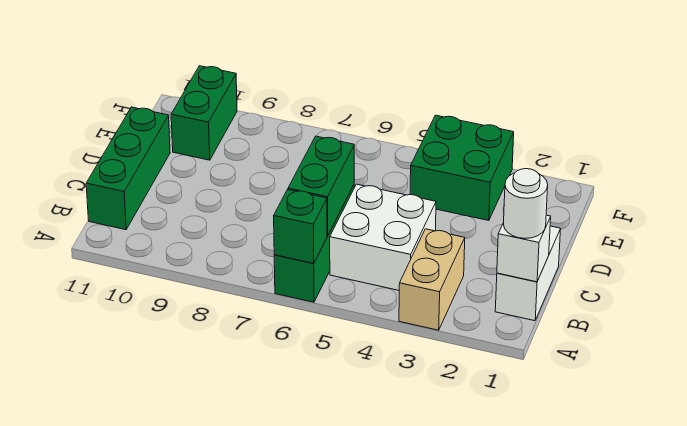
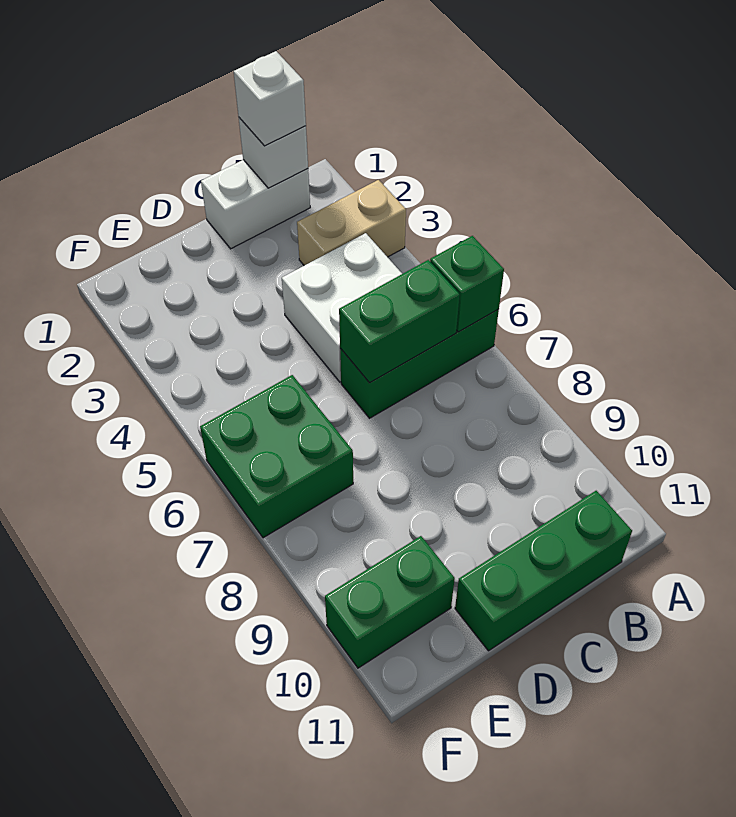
white round brick B1 level 3 -> white brick B1 level 3
green brick E3:F4 level 1 -> green brick E6:F7 level 1

